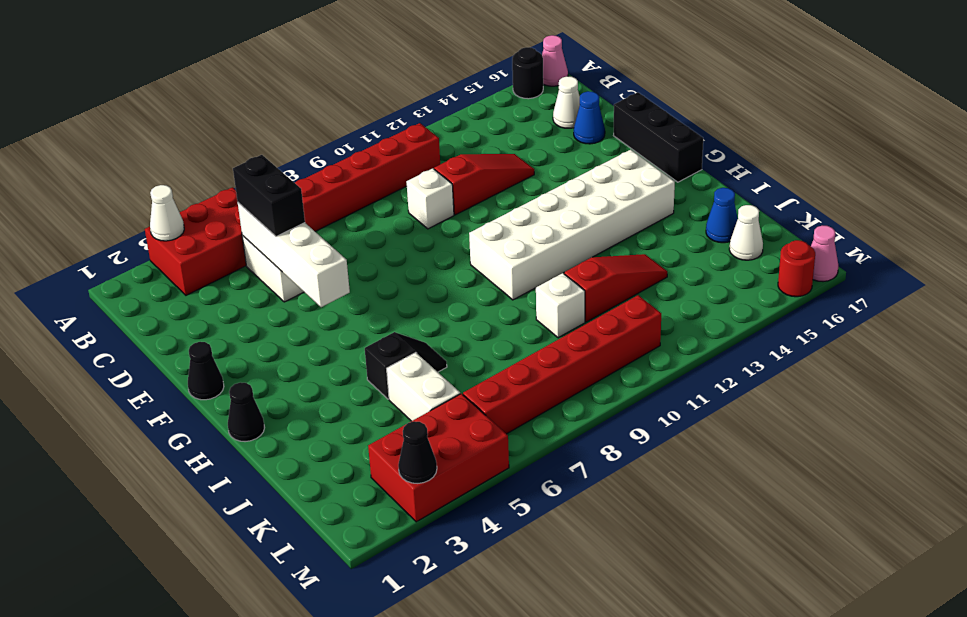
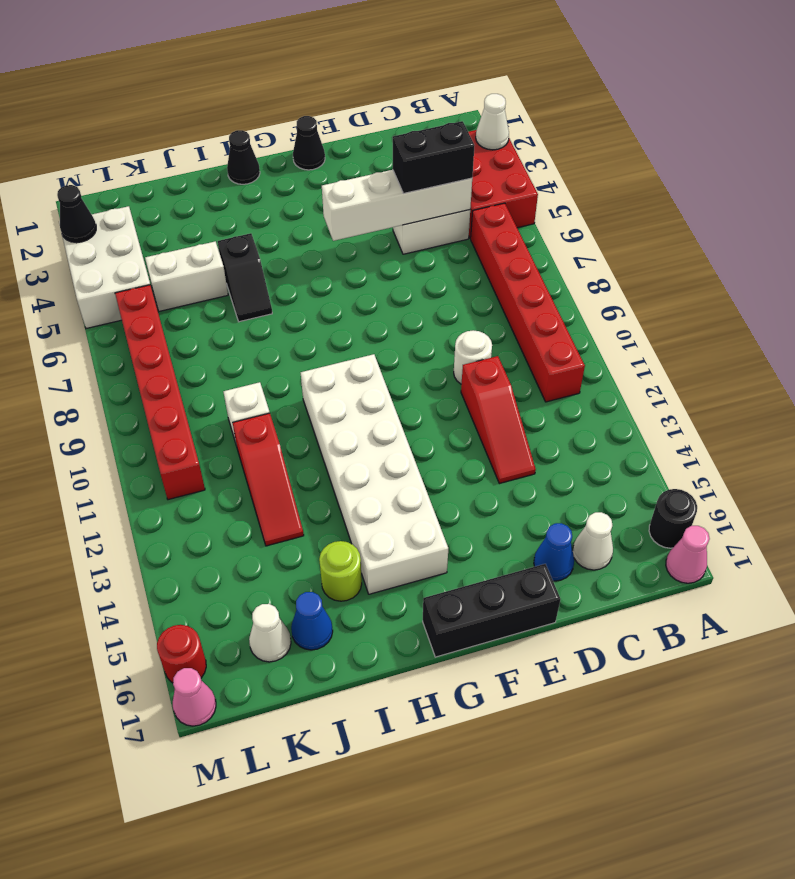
white brick D10 level 1 -> white round brick D10 level 1
none -> lime round brick I15 level 1
red brick L3:M5 level 1 -> white brick L3:M5 level 1

